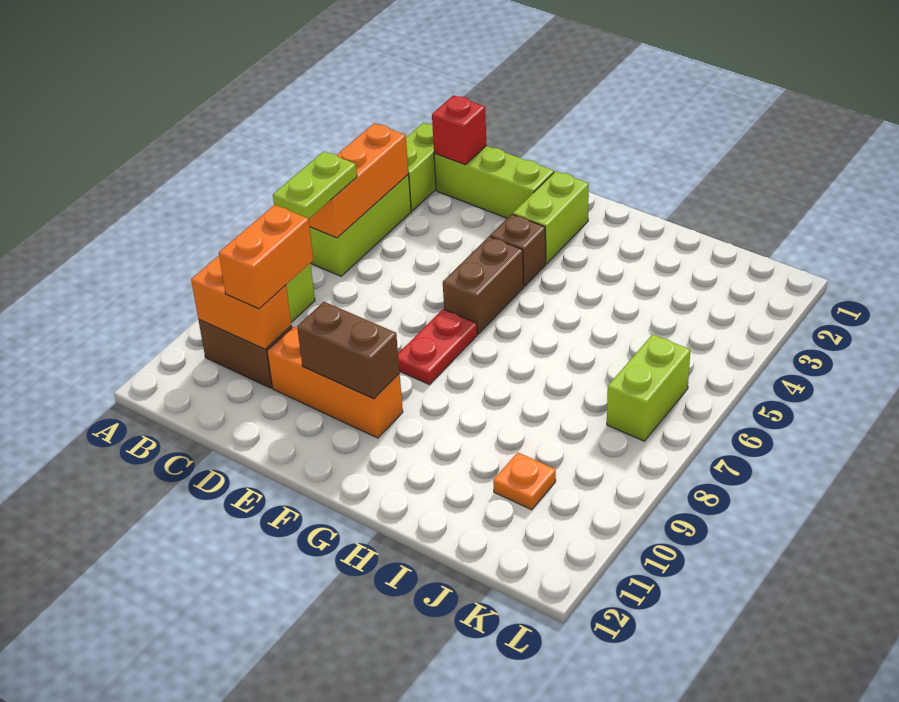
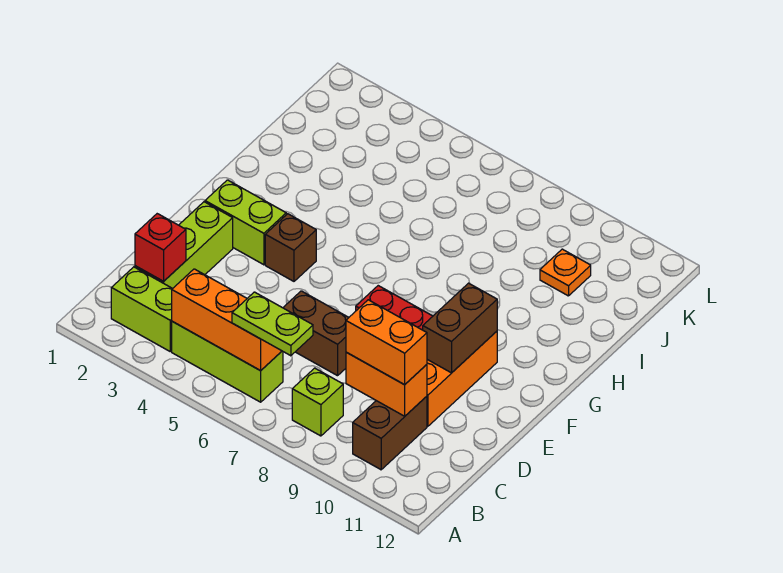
orange brick B10:C10 level 2 -> orange brick C9:C10 level 2
brown brick F5:F6 level 1 -> brown brick D6:D7 level 1
lime brick K6:K7 level 1 -> none

